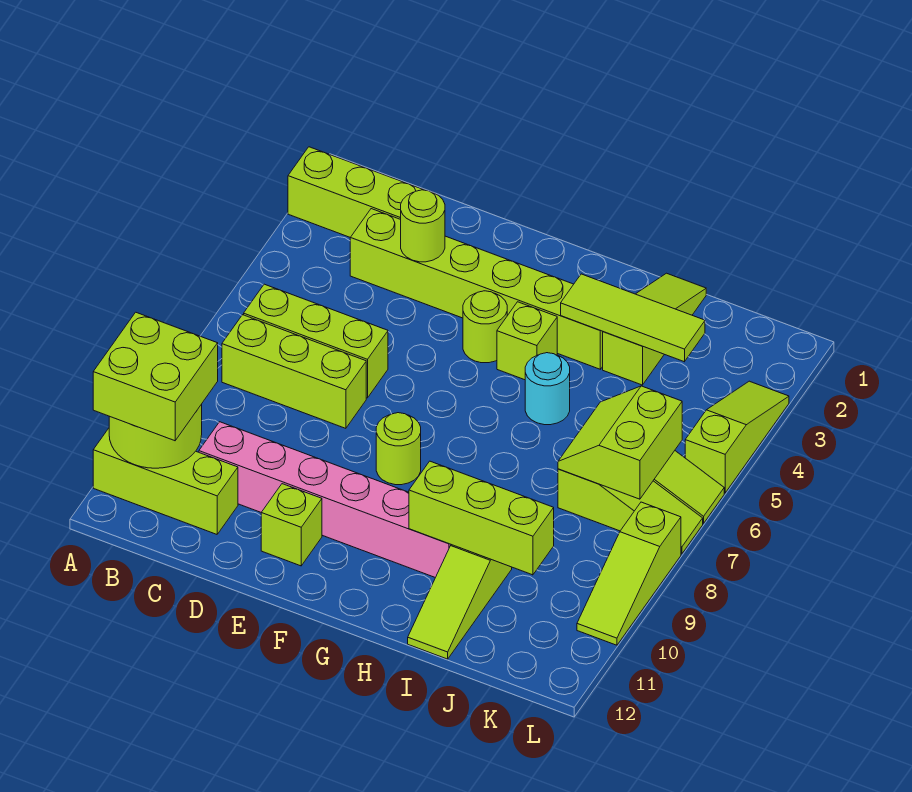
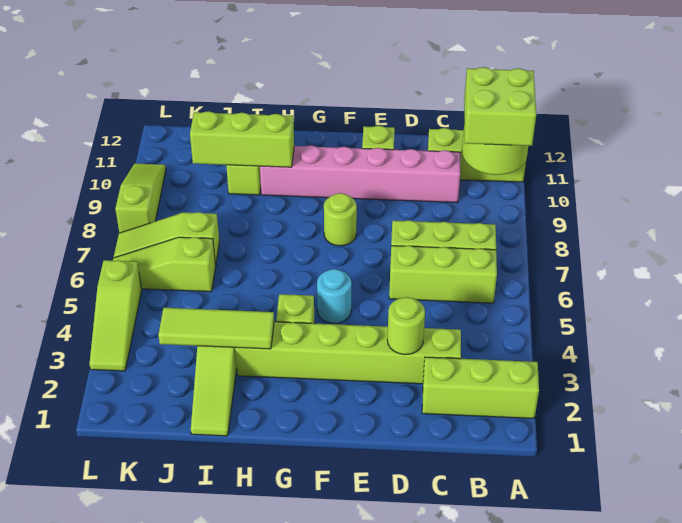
lime round brick F4 level 1 -> none
cyan round brick H5 level 1 -> cyan round brick F5 level 1
lime slope J6:K7 level 2 top K -> none

